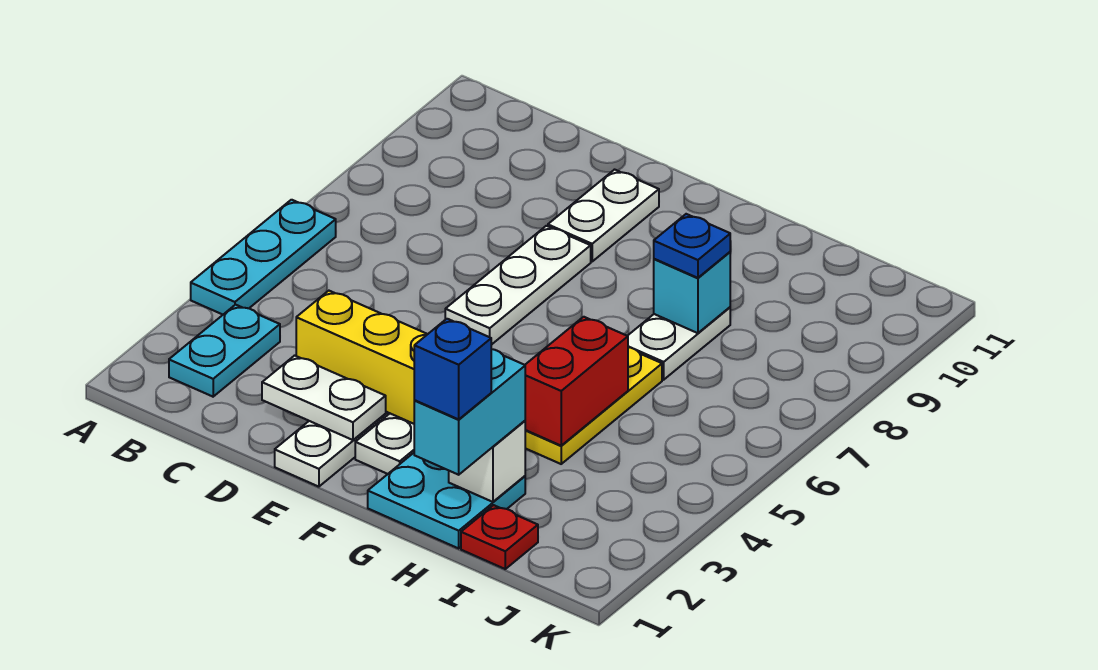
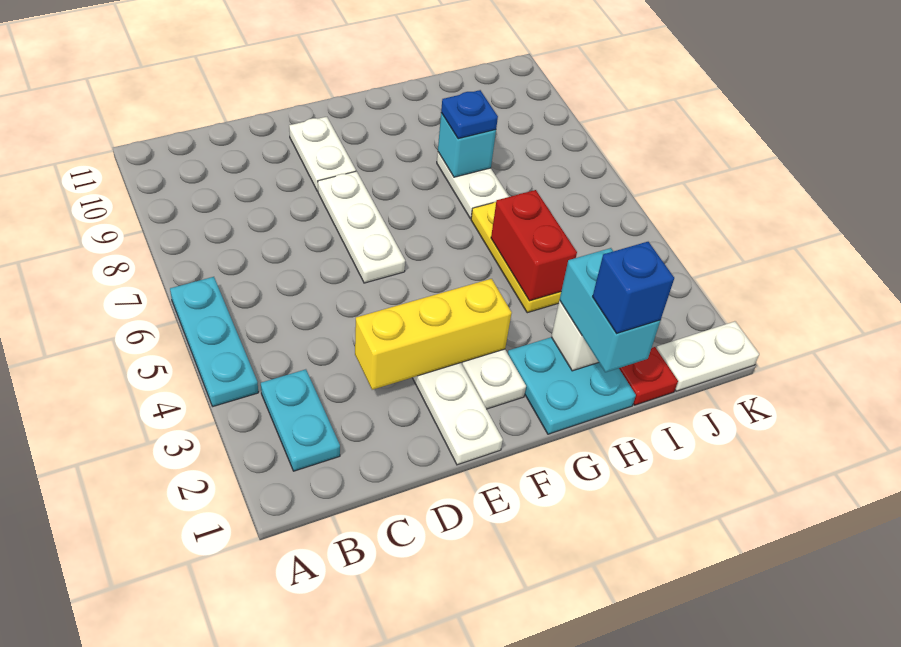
white plate D2:E2 level 2 -> white plate J1:K1 level 1

